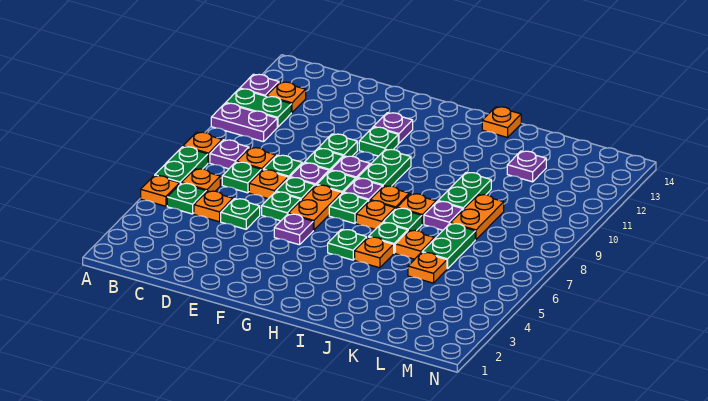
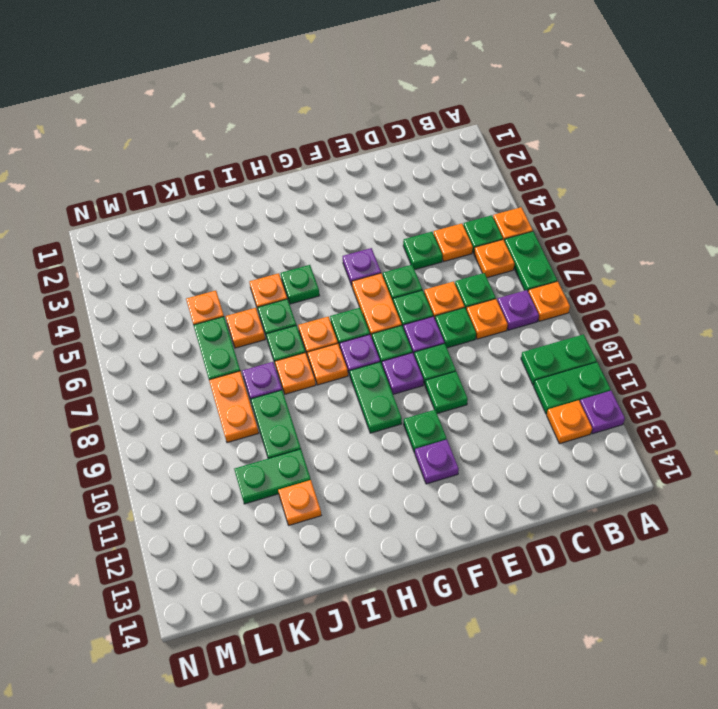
purple plate A10:B10 level 1 -> green plate A10:B10 level 1
orange plate I14 level 1 -> orange plate J12 level 1
none -> green plate J11:K11 level 1
purple plate K12 level 1 -> none

